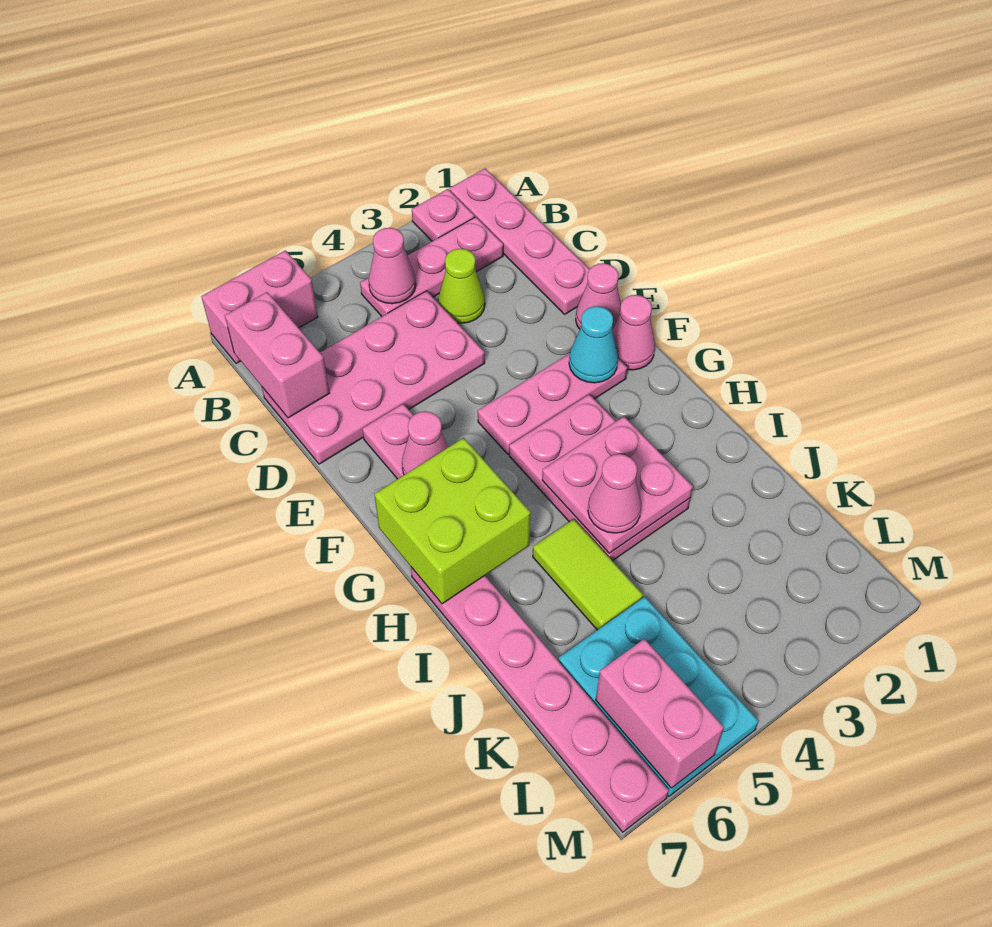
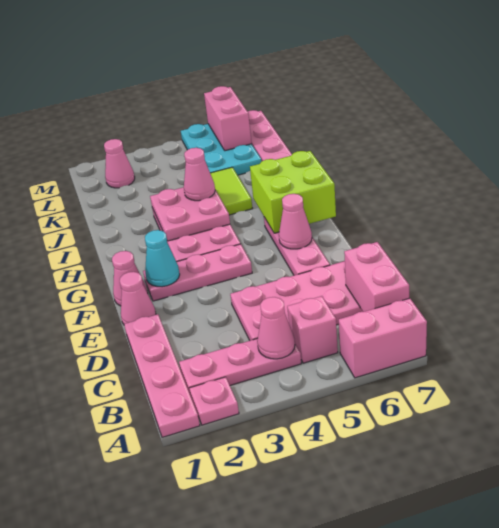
none -> pink brick B5 level 1
lime cone C3 level 1 -> none
none -> pink cone L2 level 1

